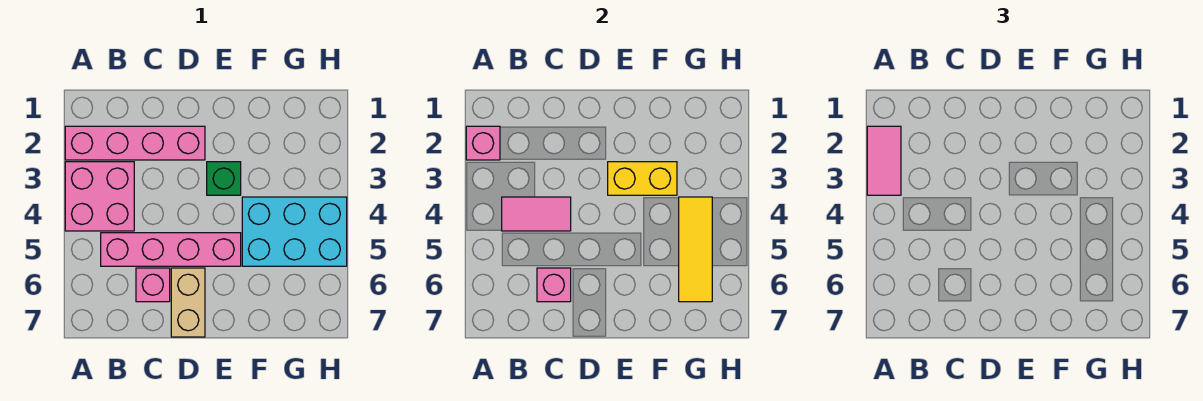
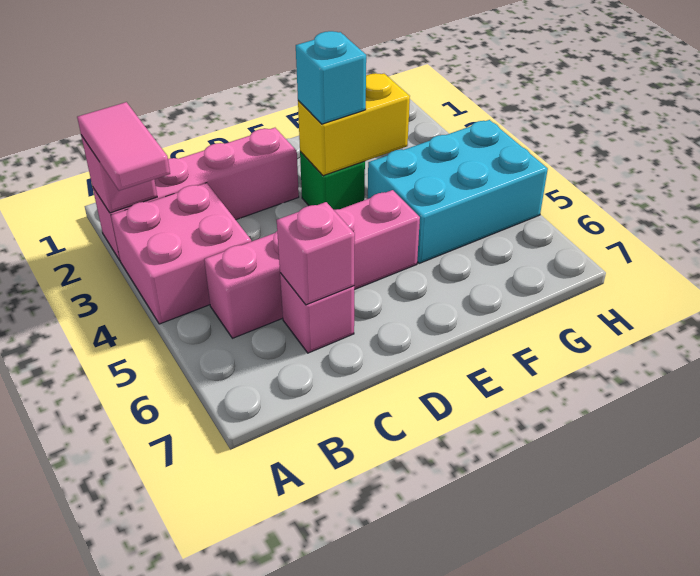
pink tile B4:C4 level 2 -> none
tan brick D6:D7 level 1 -> none
none -> cyan brick E3 level 3
yellow tile G4:G6 level 2 -> none

